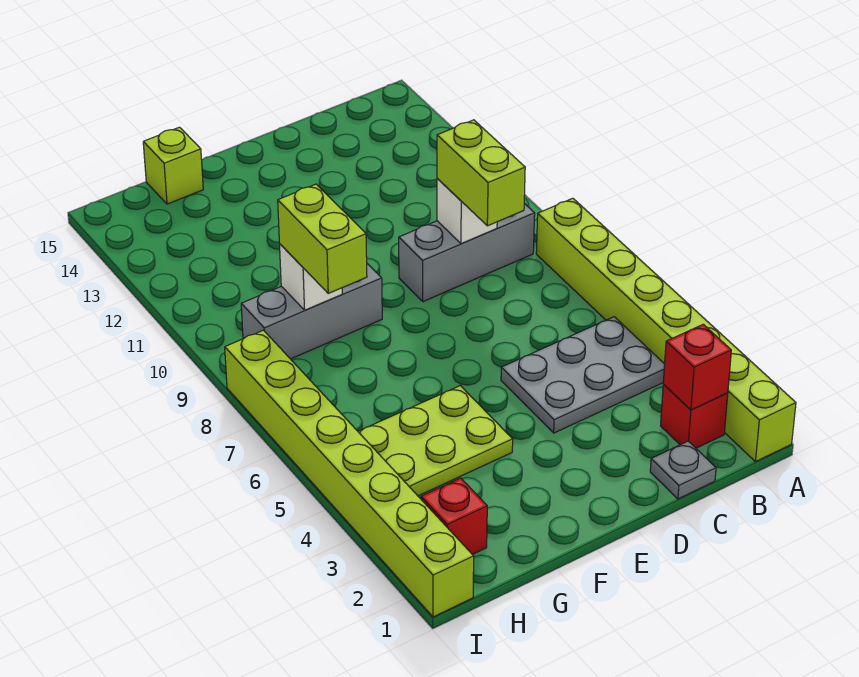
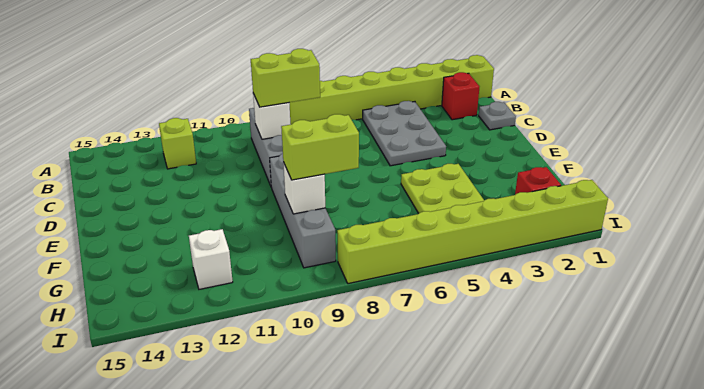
red brick B2 level 2 -> none
grey brick F9:H9 level 1 -> grey brick E9:H9 level 1
lime brick G15 level 1 -> lime brick B12 level 1
none -> white brick H12 level 1

